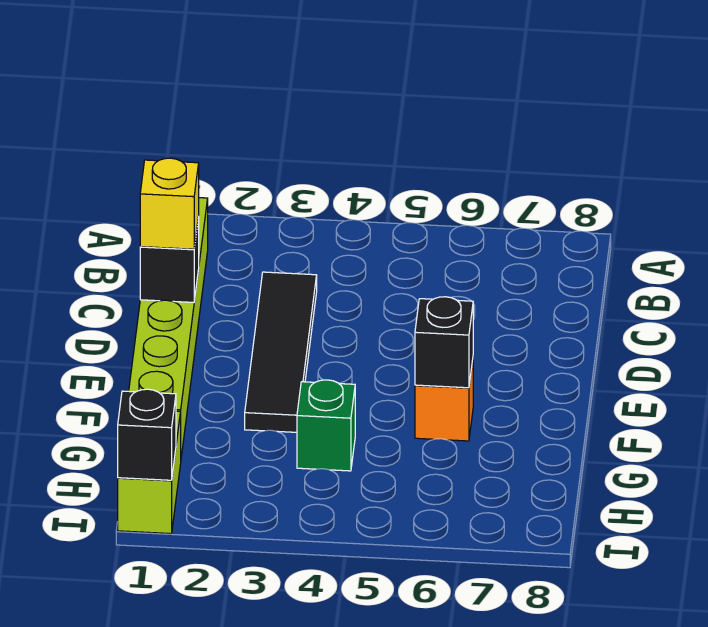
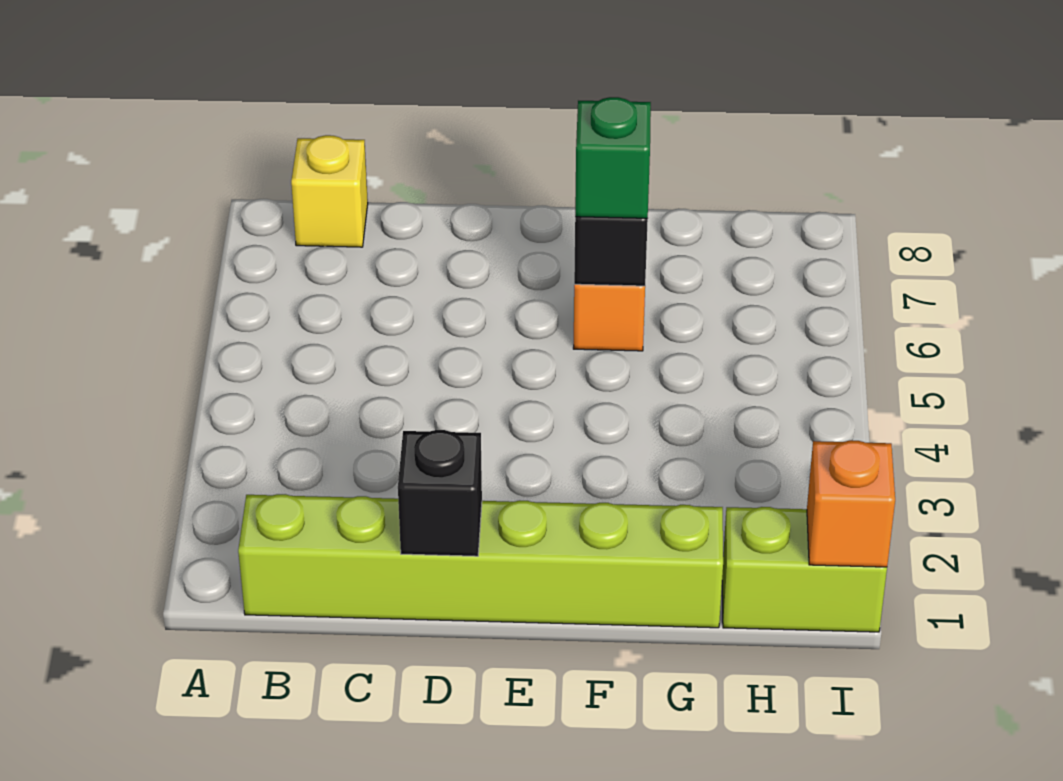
black tile C3:F3 level 1 -> none
yellow brick D1 level 3 -> yellow brick B8 level 1
green brick G4 level 1 -> green brick F6 level 3
black brick I1 level 2 -> orange brick I1 level 2

